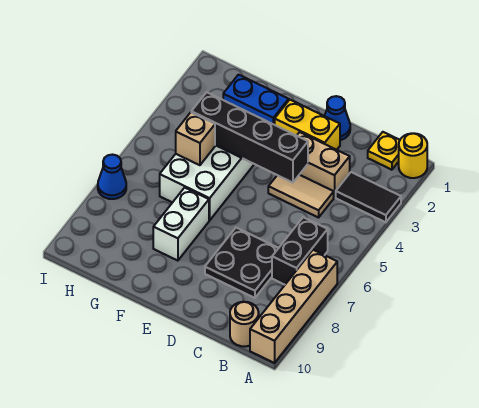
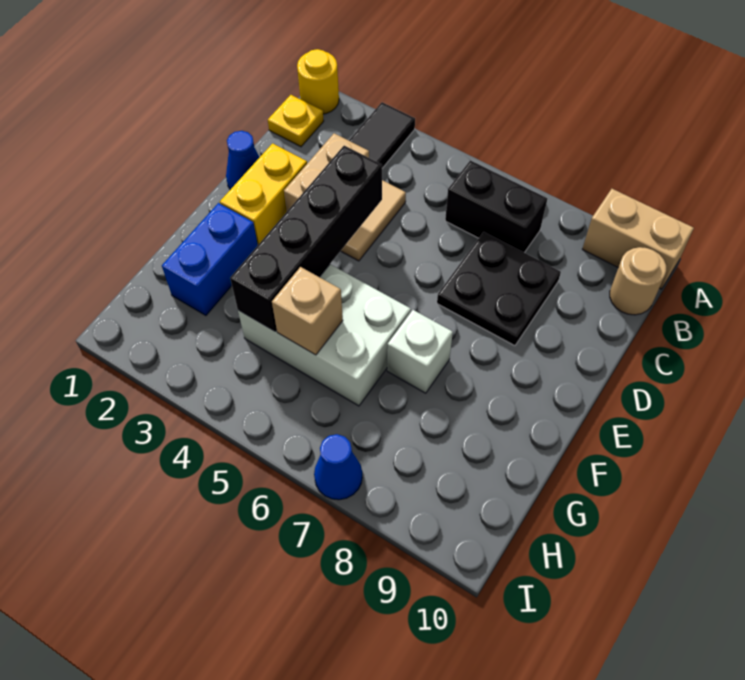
tan brick A7:A10 level 1 -> tan brick A9:A10 level 1
white brick F7:F8 level 1 -> white brick F7 level 1

